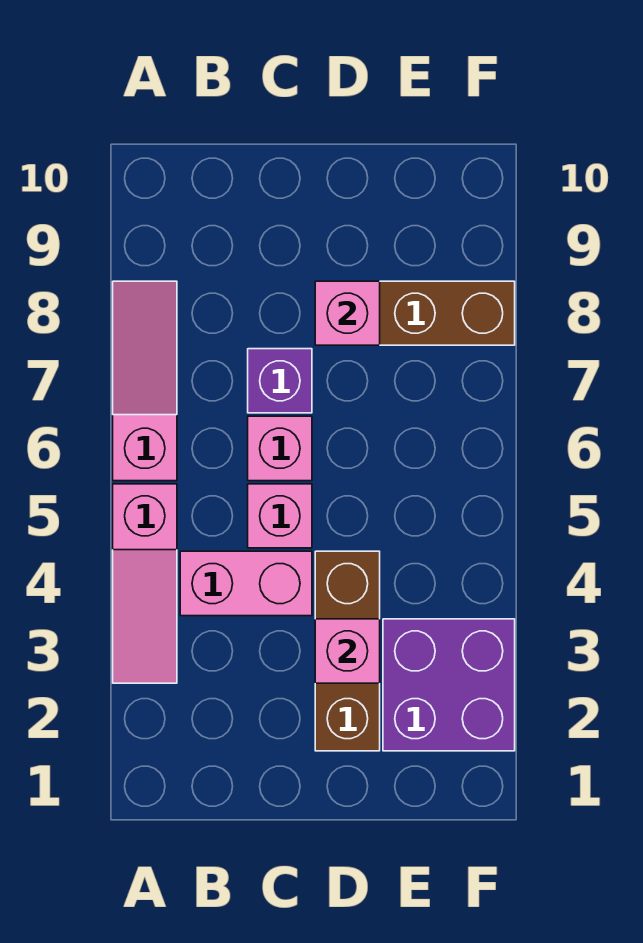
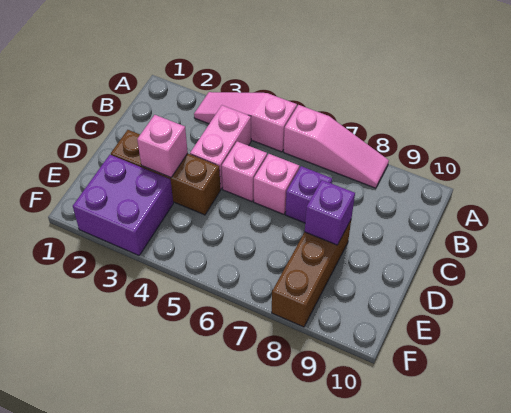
pink brick D8 level 2 -> purple brick D8 level 2

